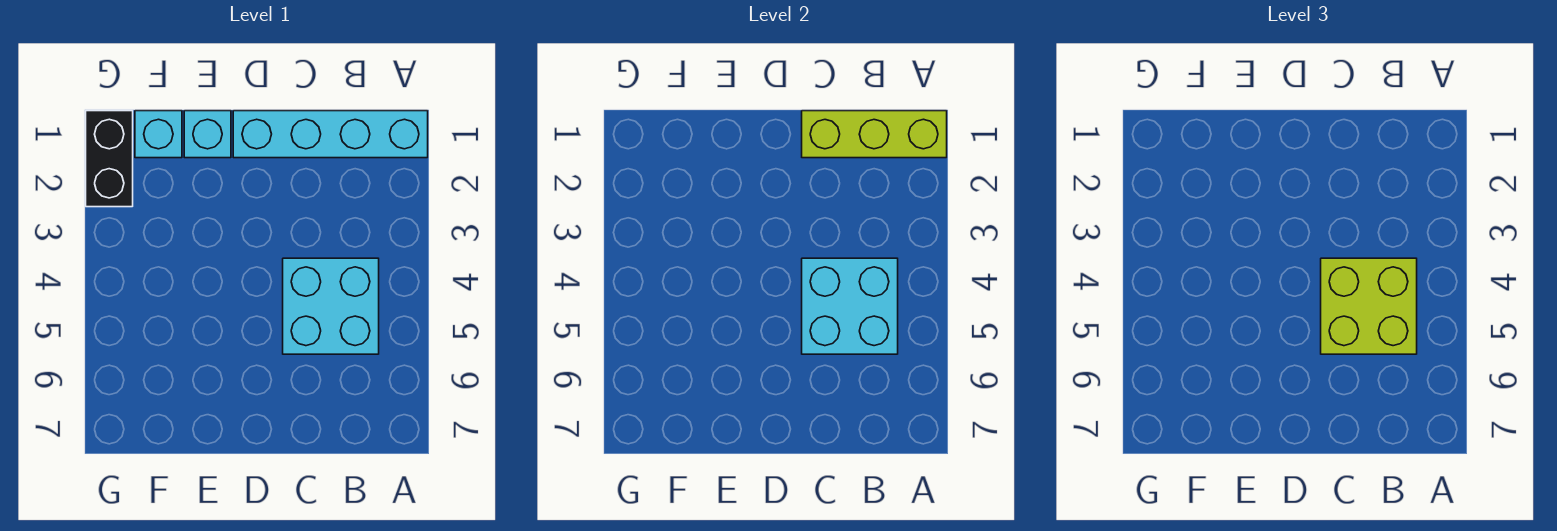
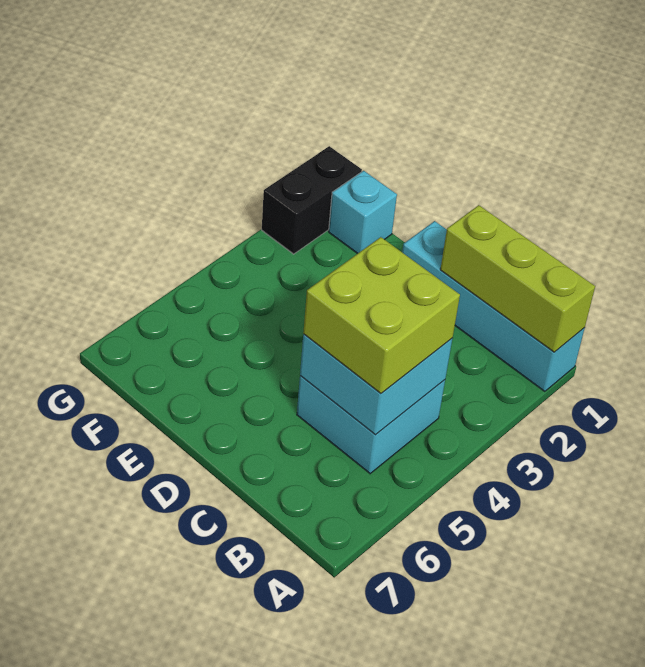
cyan brick E1 level 1 -> none

